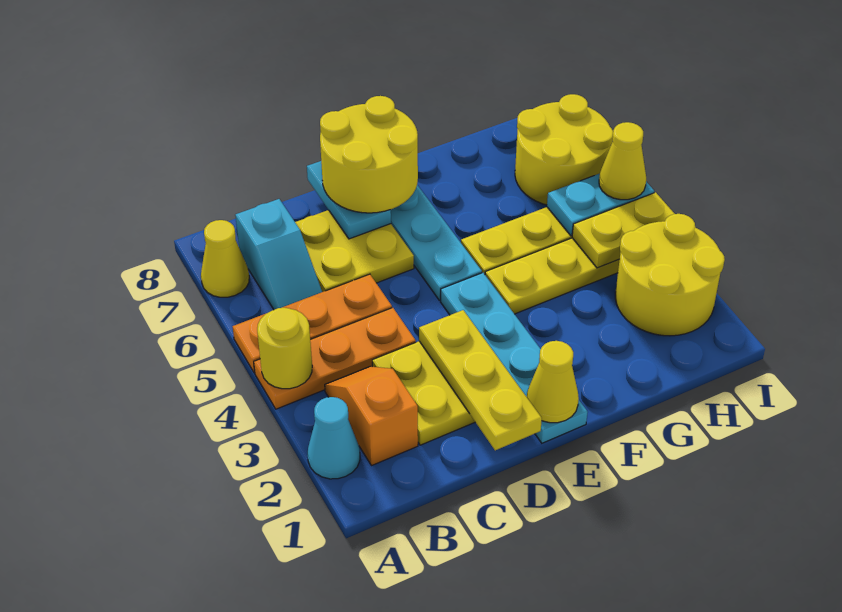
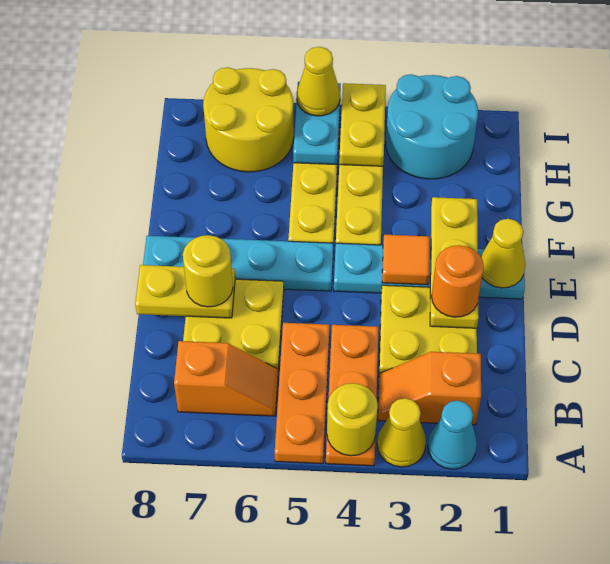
yellow cone A7 level 1 -> yellow cone A3 level 1
cyan slope B6:B7 level 1 top 7 -> orange slope B6:B7 level 1 top 7
yellow plate D1:D3 level 2 -> yellow plate D2:F2 level 2
none -> orange round brick D2 level 3
cyan plate D7:D8 level 2 -> yellow plate D7:D8 level 2
yellow round brick D7:E8 level 3 -> yellow round brick D7 level 3
none -> orange tile E3 level 2
yellow round brick H2:I3 level 1 -> cyan round brick H2:I3 level 1

